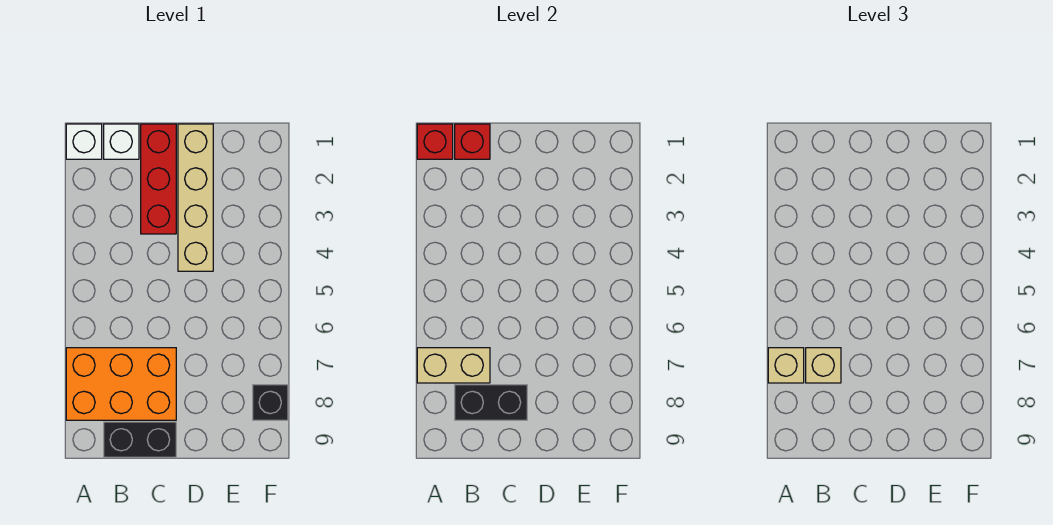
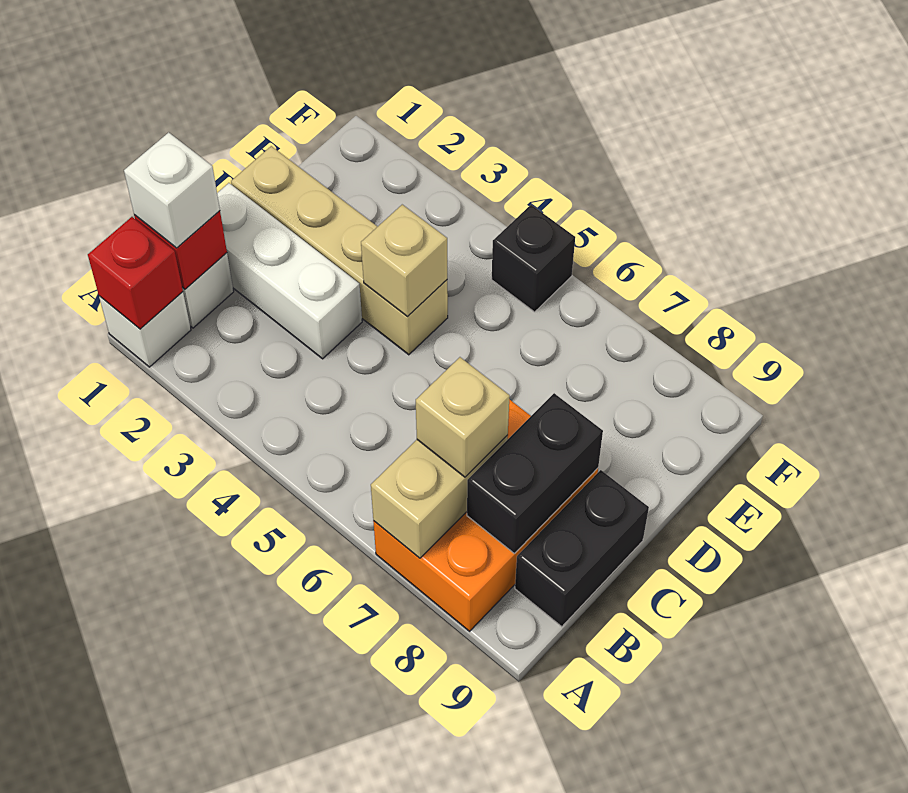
tan brick A7 level 3 -> tan brick D4 level 2
none -> white brick B1 level 3
red brick C1:C3 level 1 -> white brick C1:C3 level 1
black brick F8 level 1 -> black brick F5 level 1

